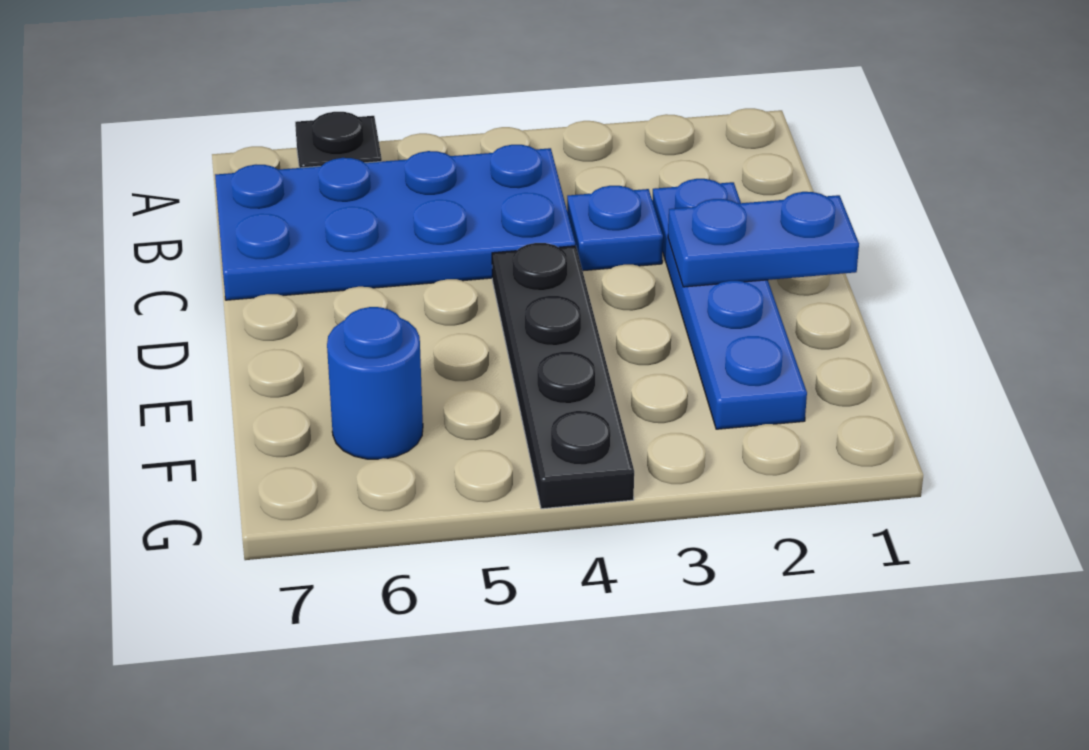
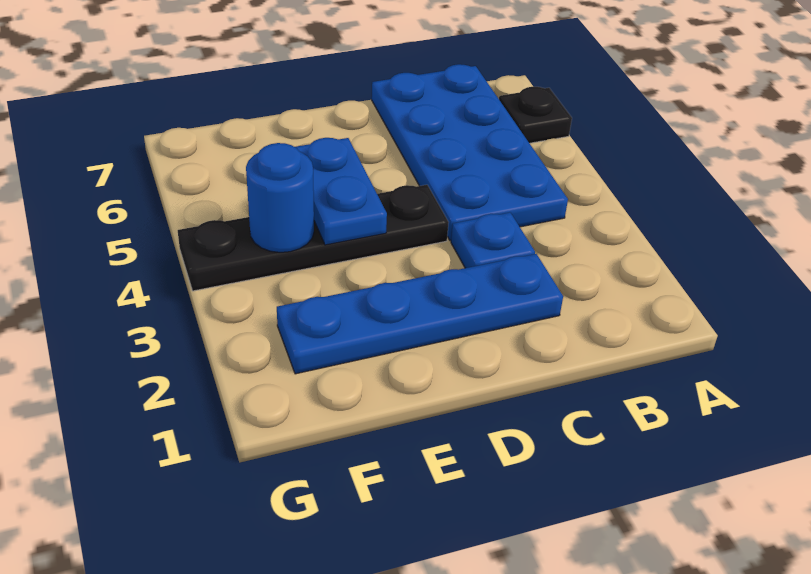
blue plate D1:D2 level 2 -> blue plate E4:E5 level 2
blue round brick F6 level 1 -> blue round brick F4 level 2

